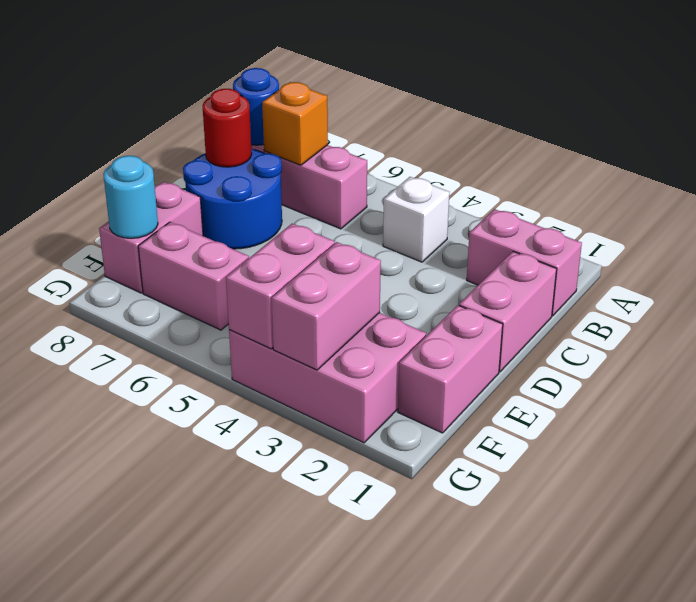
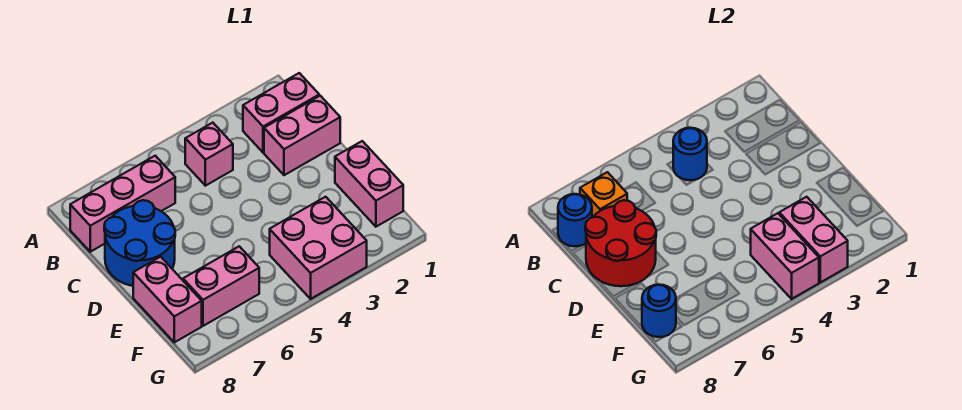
white brick B4 level 1 -> pink brick B4 level 1
none -> blue round brick B4 level 2
pink brick C1:D1 level 1 -> pink brick C1:C2 level 1
red round brick C8 level 2 -> red round brick C7:D8 level 2
pink brick F2:G4 level 1 -> pink brick F3:G4 level 1
cyan round brick F8 level 2 -> blue round brick F8 level 2

